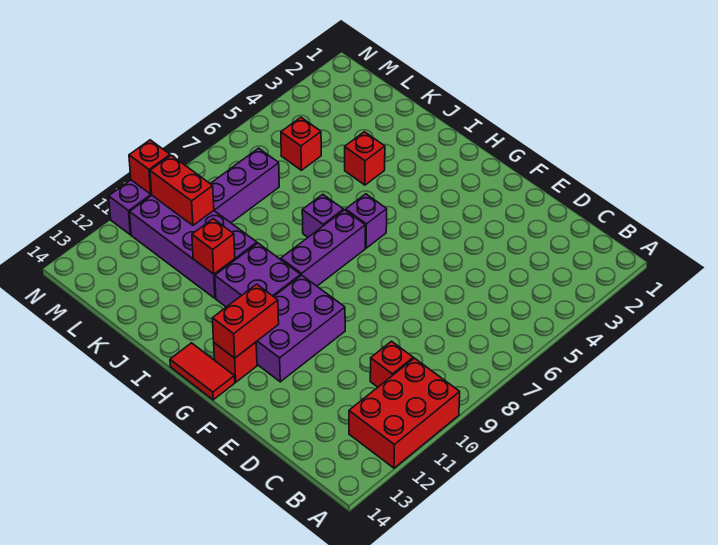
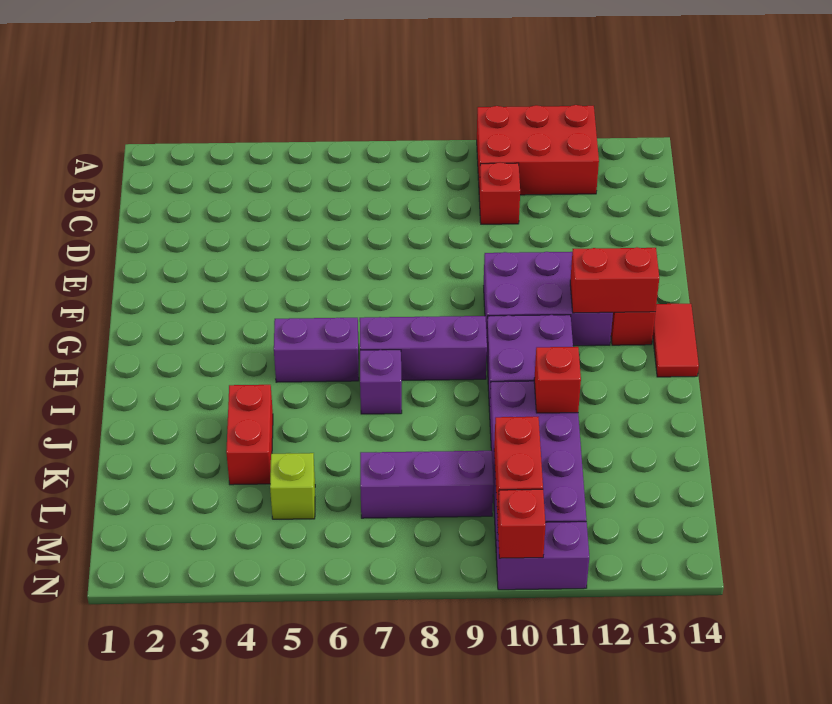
purple brick H6 level 1 -> purple brick H5:H6 level 1
red brick J4 level 1 -> red brick J4:K4 level 1
red brick L5 level 1 -> lime brick L5 level 1

